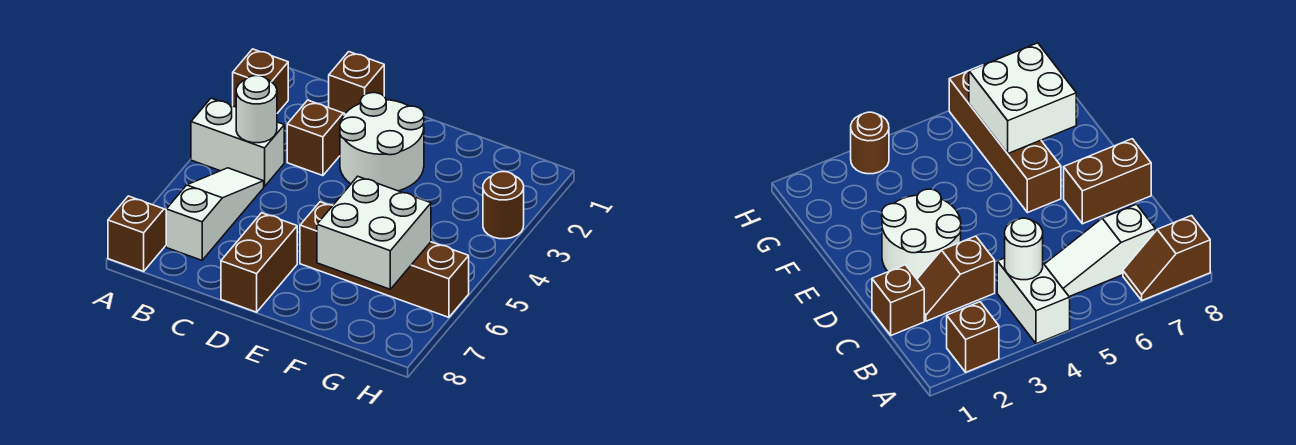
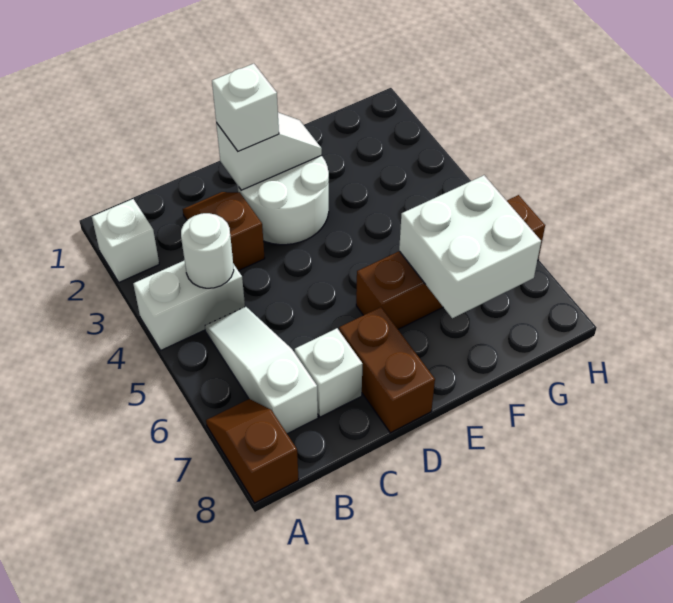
brown brick A2 level 1 -> white brick A2 level 1
brown brick C1 level 1 -> none
none -> white brick C7 level 1
none -> white slope D2:E2 level 2 top D
none -> white brick D2 level 3
brown round brick H3 level 1 -> none

